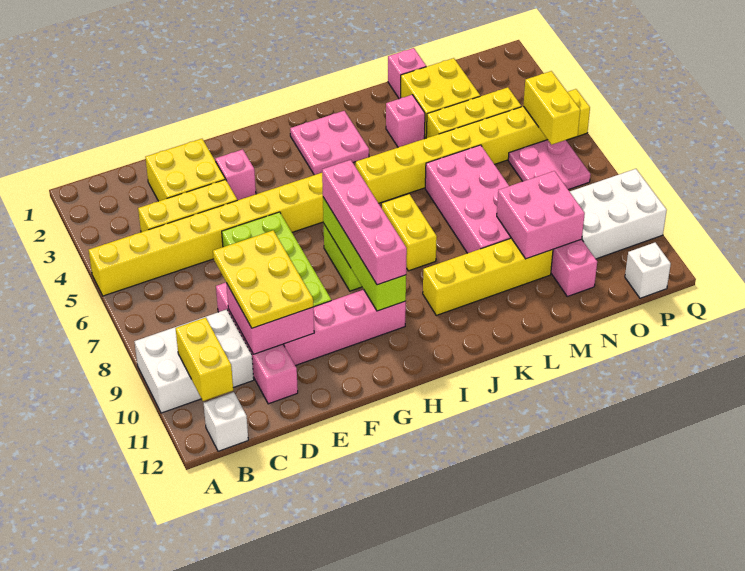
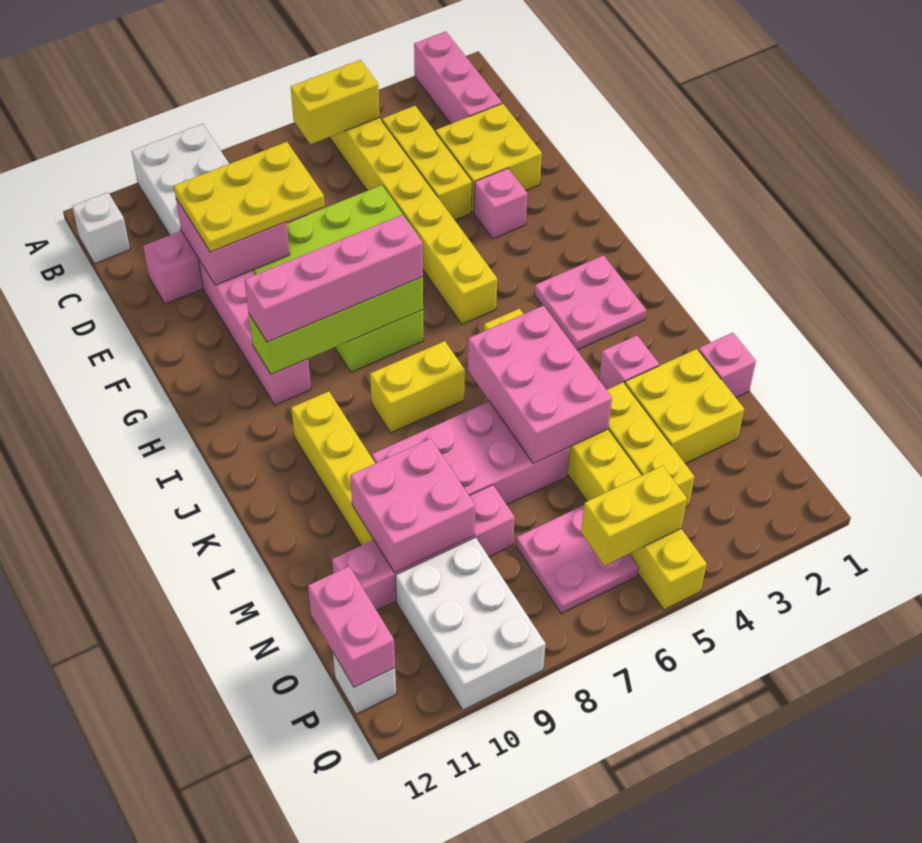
none -> pink brick A2:C2 level 1
yellow brick B10:B11 level 2 -> yellow brick B5:B6 level 2
none -> pink brick K5:M6 level 2
none -> pink brick O12:P12 level 2

